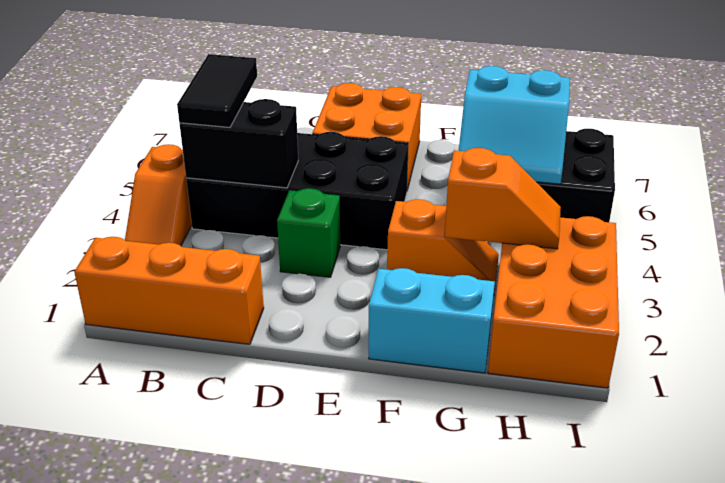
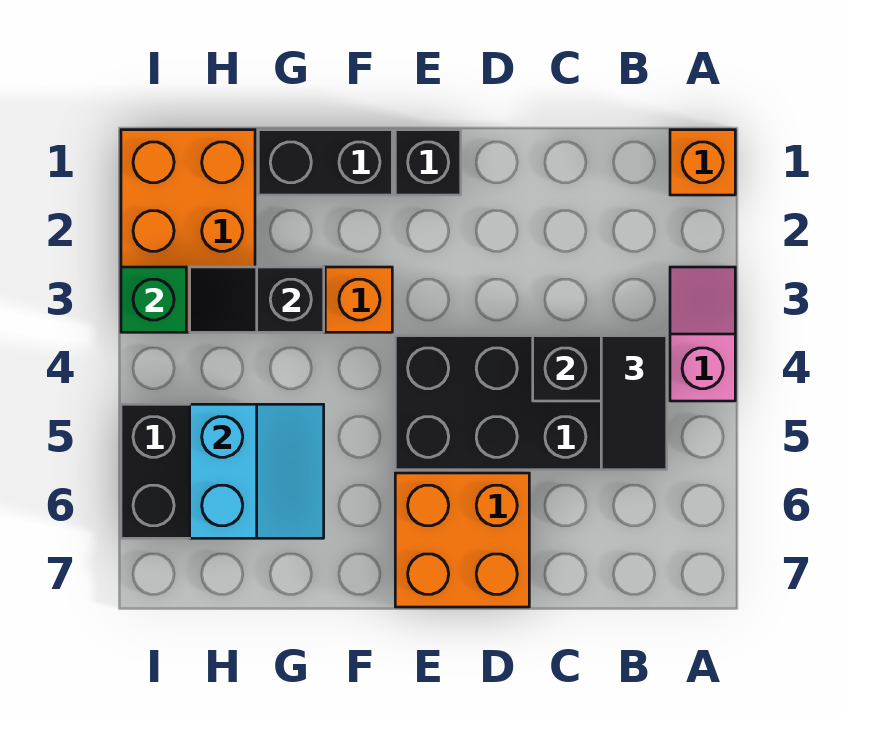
orange brick A1:C1 level 1 -> orange brick A1 level 1
orange slope A3:A4 level 1 top 4 -> pink slope A3:A4 level 1 top 4
green brick D3 level 1 -> green brick I3 level 2
none -> black brick E1 level 1
cyan brick F1:G1 level 1 -> black brick F1:G1 level 1
orange slope G3:H3 level 2 top G -> black slope G3:H3 level 2 top G
cyan slope G5:H6 level 2 top 6 -> cyan slope G5:H6 level 2 top H

